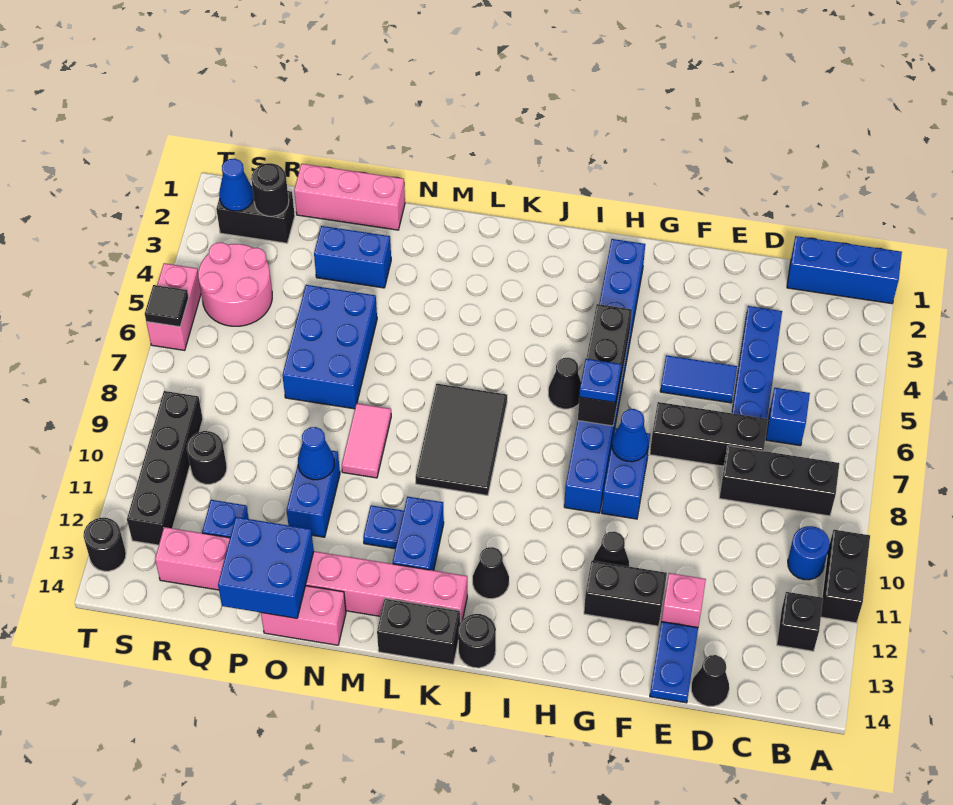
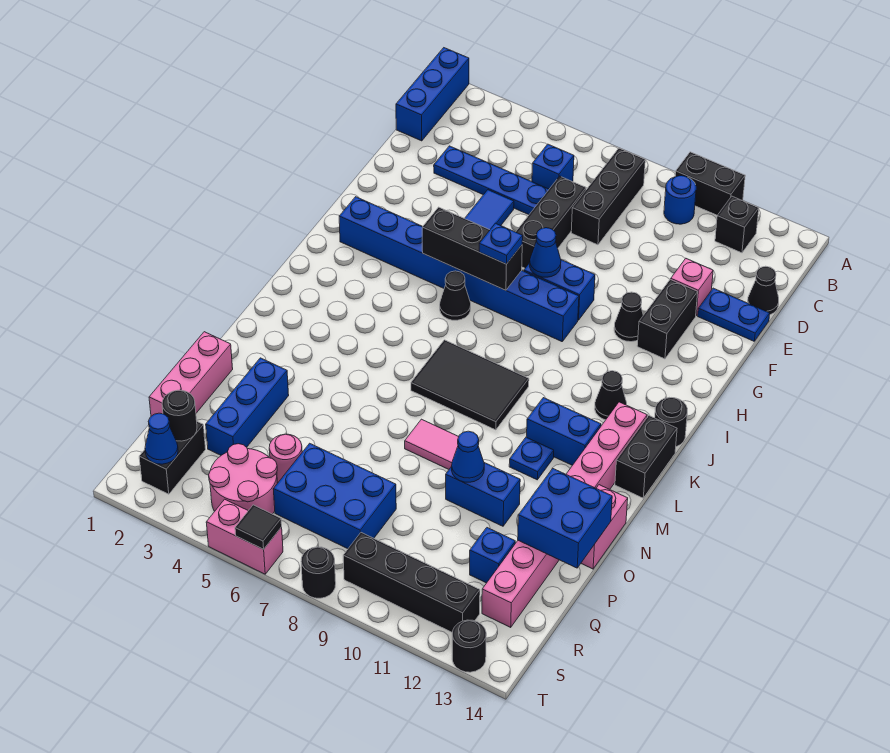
blue brick O3:P3 level 1 -> blue brick O3:Q3 level 1
blue brick O5:P7 level 1 -> blue brick Q6:R8 level 1
none -> pink round brick Q5 level 1
black round brick R10 level 1 -> black round brick T8 level 1

